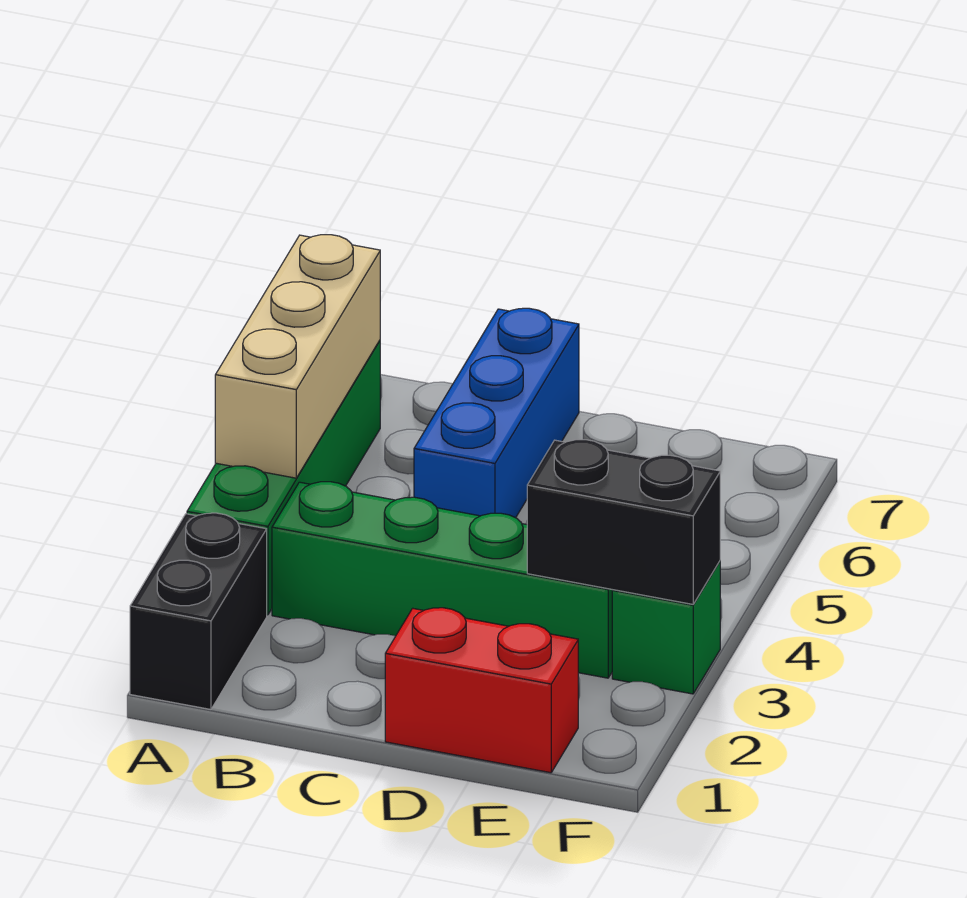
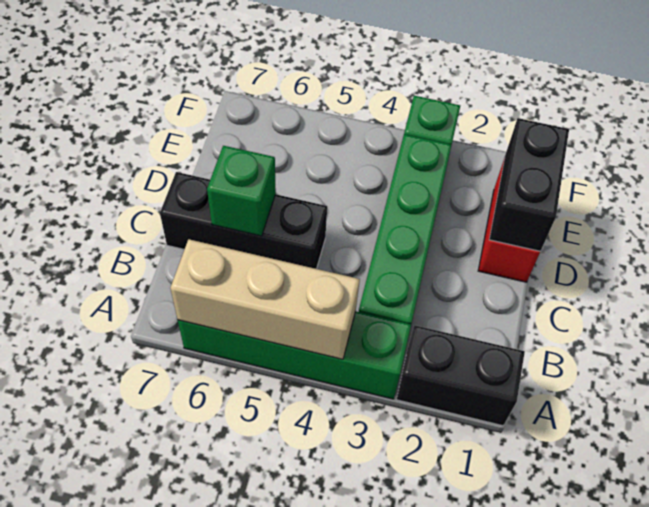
blue brick C5:C7 level 1 -> black brick C5:C7 level 1
none -> green brick C6 level 2
black brick E3:F3 level 2 -> black brick D1:E1 level 2

